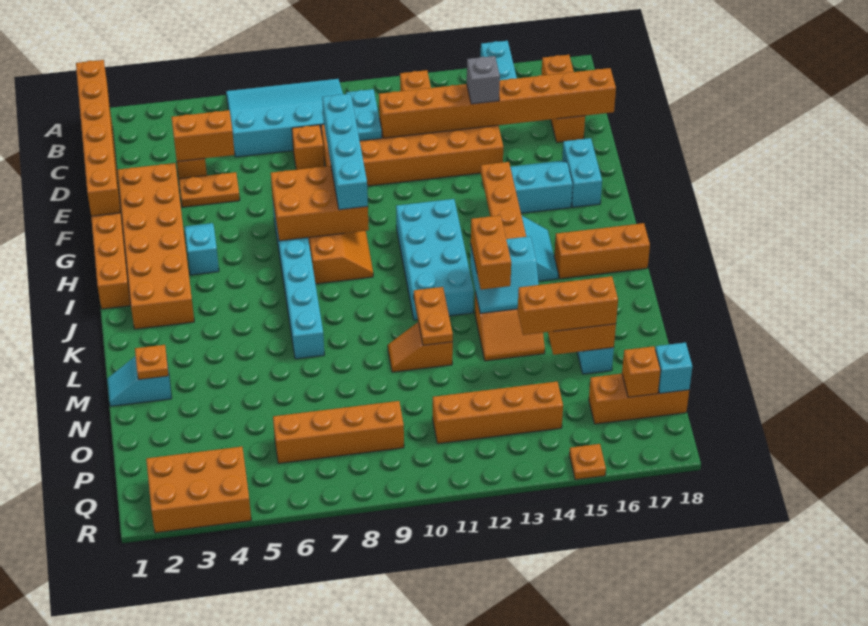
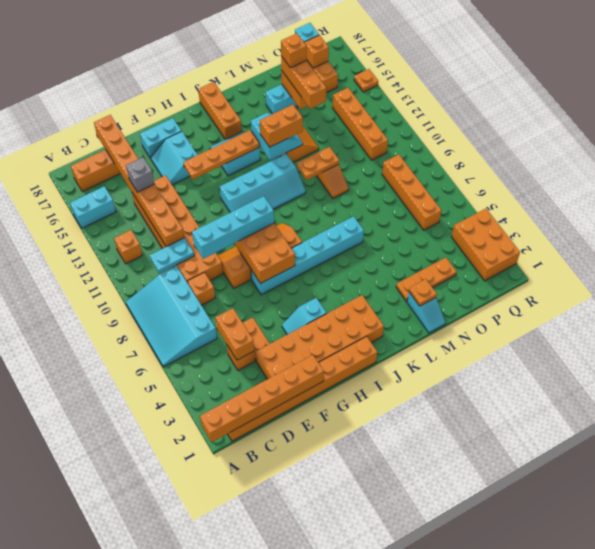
cyan brick H11:K12 level 1 -> cyan slope H11:K12 level 1 top 12
none -> orange plate M3:O3 level 1
none -> orange brick N16 level 4

